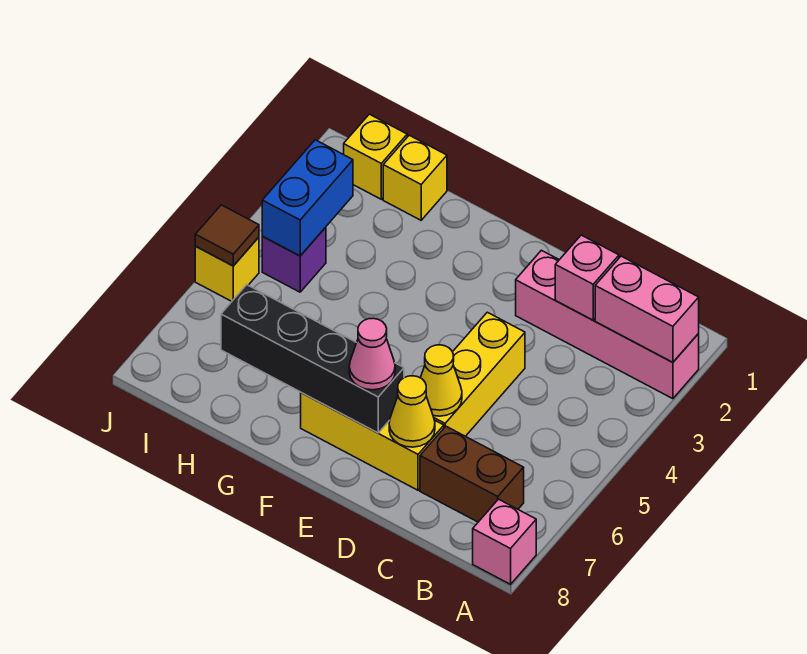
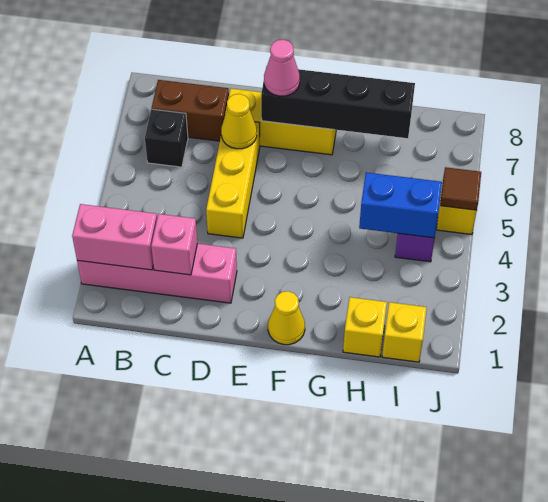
pink brick A8 level 1 -> none
none -> black brick B6 level 1
yellow cone D7 level 2 -> yellow cone F1 level 1
blue brick I3:I4 level 2 -> blue brick H4:I4 level 2

